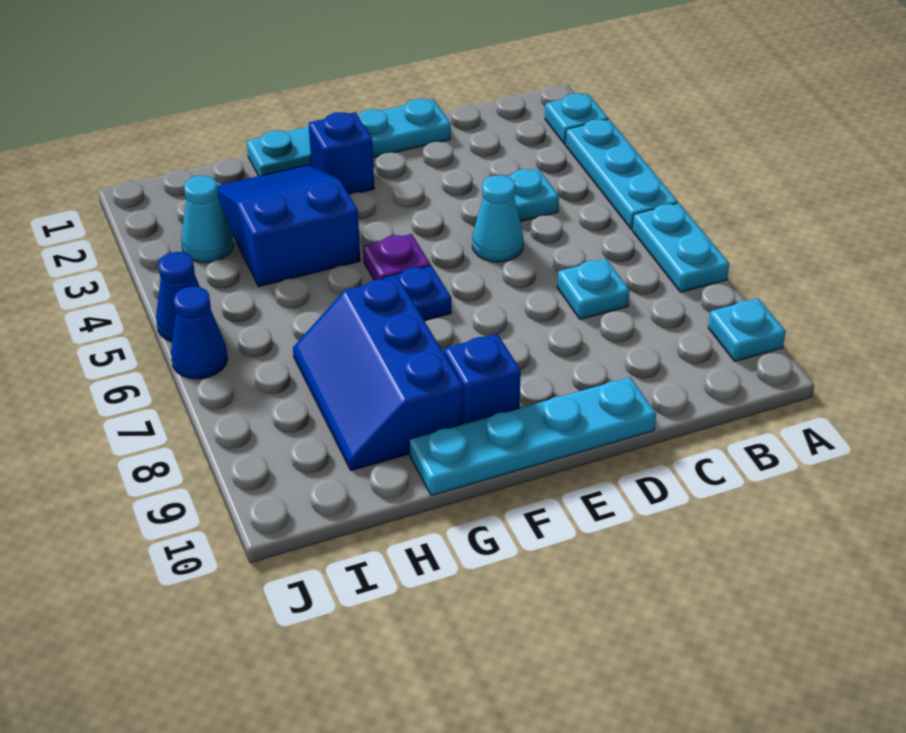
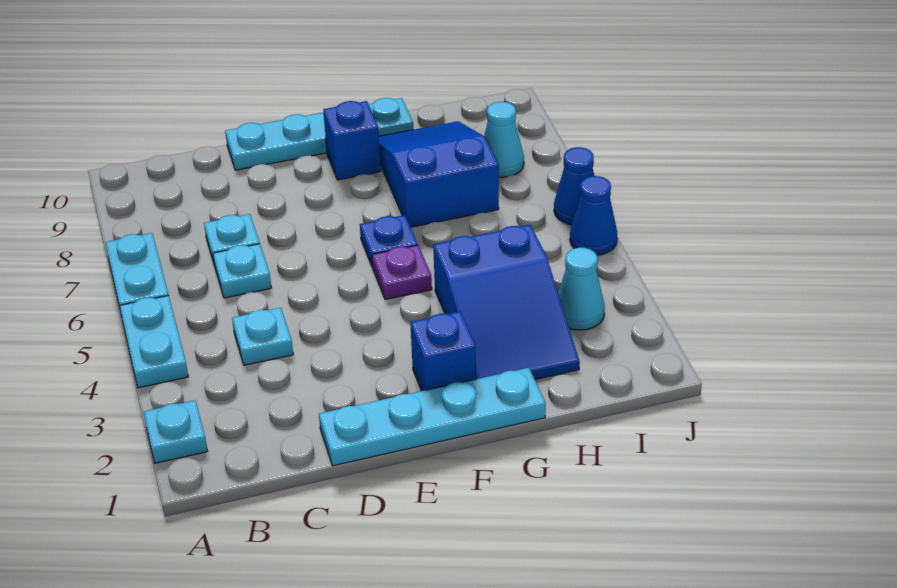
cyan plate A3:A5 level 1 -> cyan plate A4:A5 level 1
cyan plate A9 level 1 -> cyan plate C6 level 1
cyan cone D5 level 1 -> cyan cone I8 level 1
blue slope G7:H9 level 1 top G -> blue slope G7:H9 level 1 top 7

